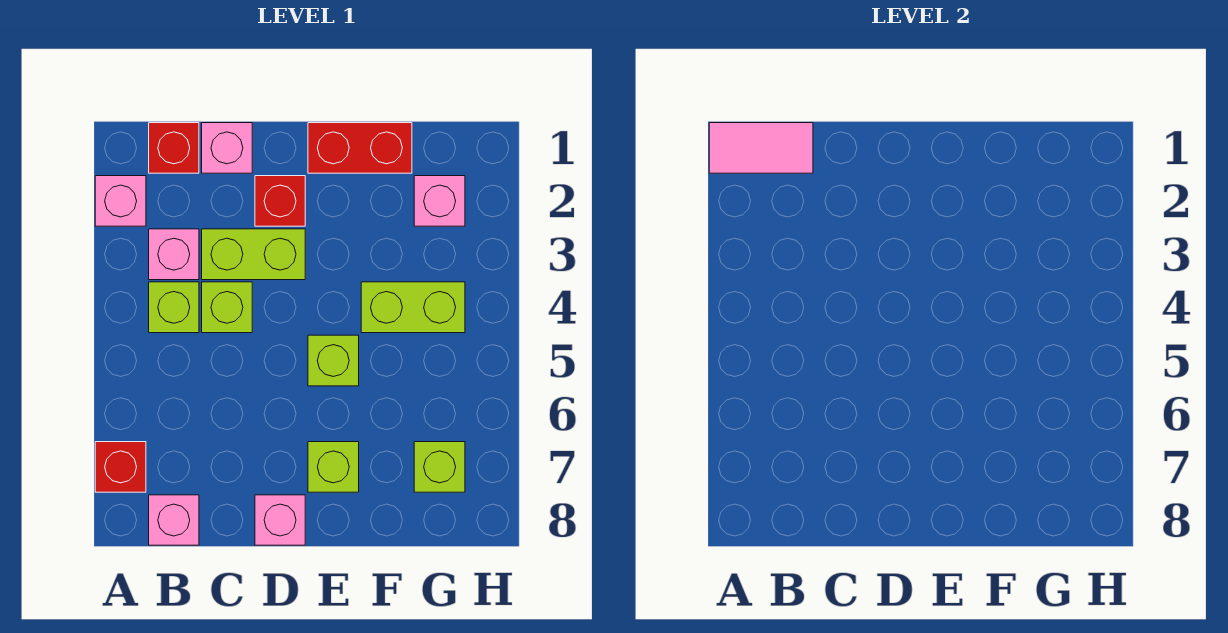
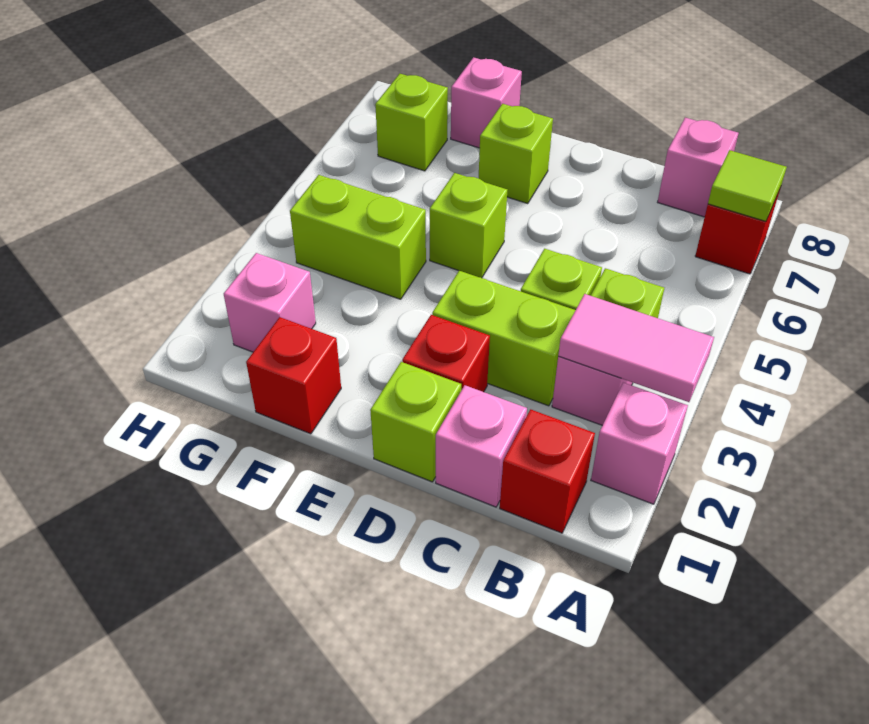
pink tile A1:B1 level 2 -> pink tile A3:B3 level 2
none -> lime tile A7 level 2
none -> lime brick D1 level 1
pink brick D8 level 1 -> pink brick F8 level 1
red brick E1:F1 level 1 -> red brick F1 level 1

